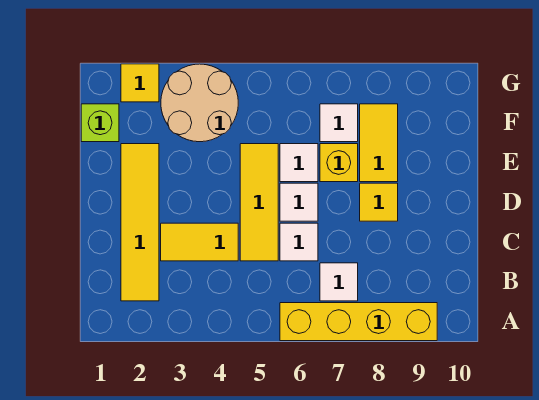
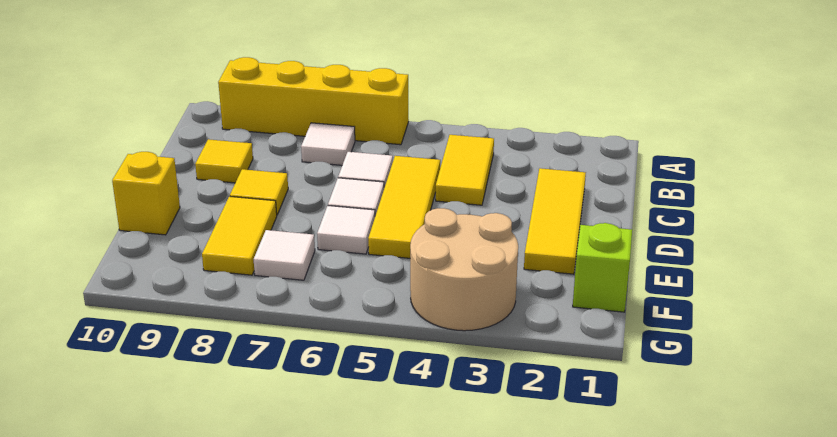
yellow tile B2:E2 level 1 -> yellow tile C2:E2 level 1
yellow tile C3:C4 level 1 -> yellow tile B4:C4 level 1
yellow brick E7 level 1 -> yellow brick E10 level 1
yellow tile G2 level 1 -> yellow tile C9 level 1

